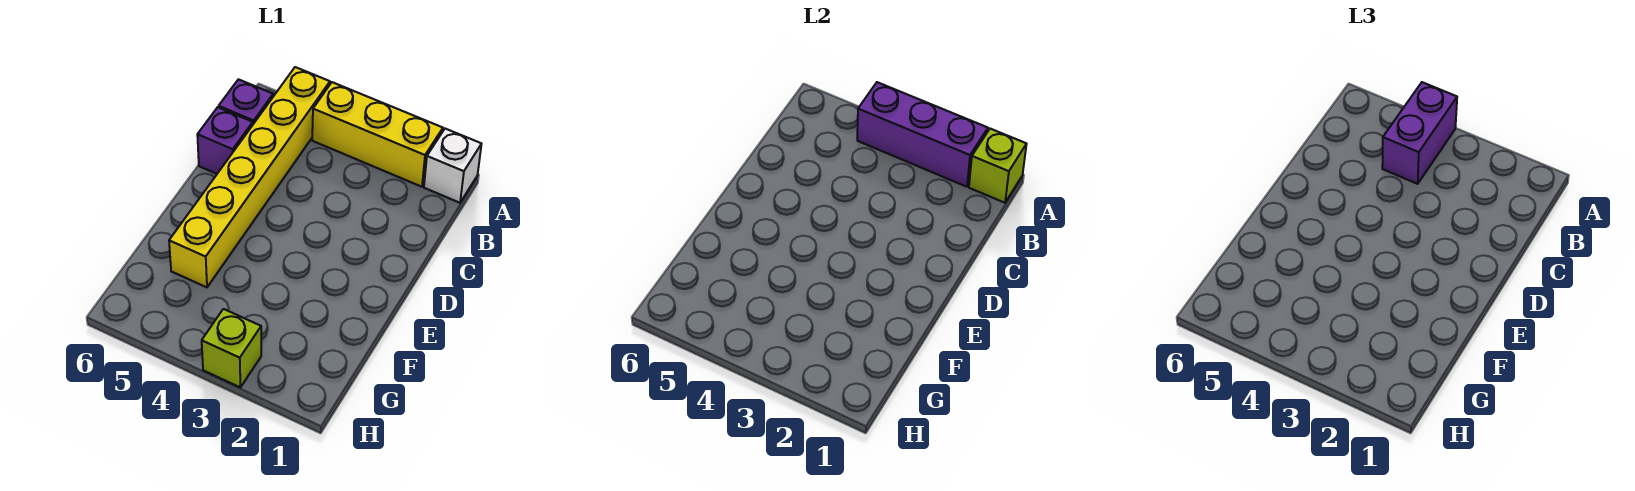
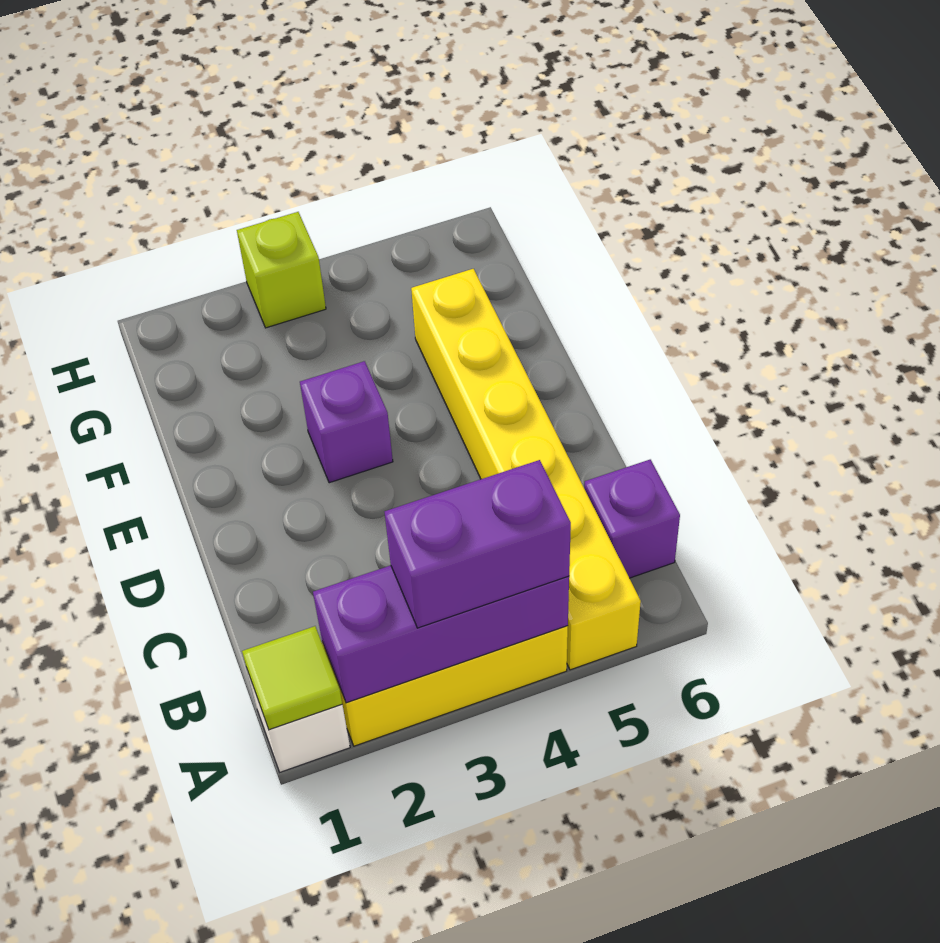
lime brick A1 level 2 -> lime tile A1 level 2
purple brick A4:B4 level 3 -> purple brick A3:A4 level 3
purple brick C6 level 1 -> purple brick E3 level 1

